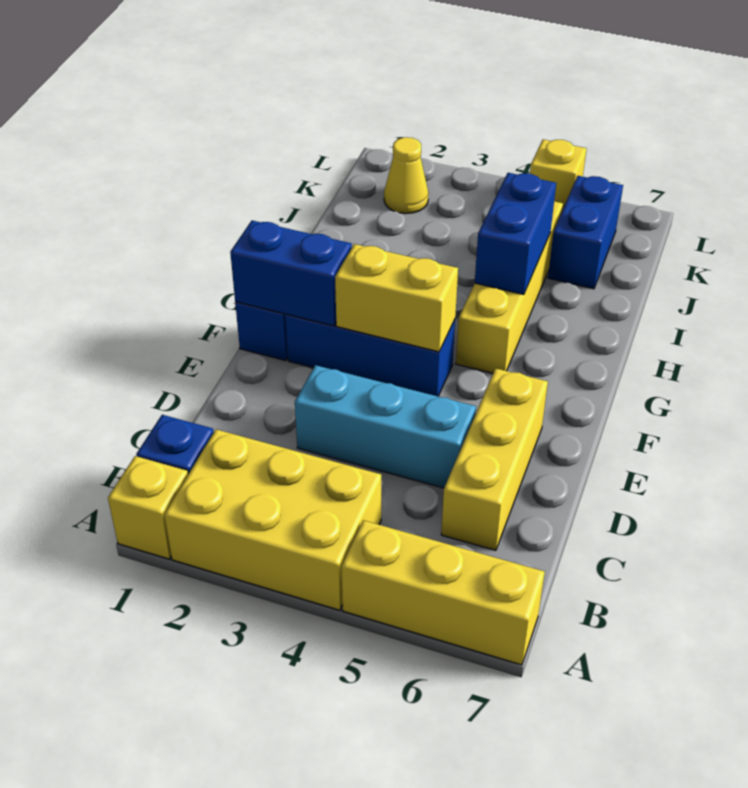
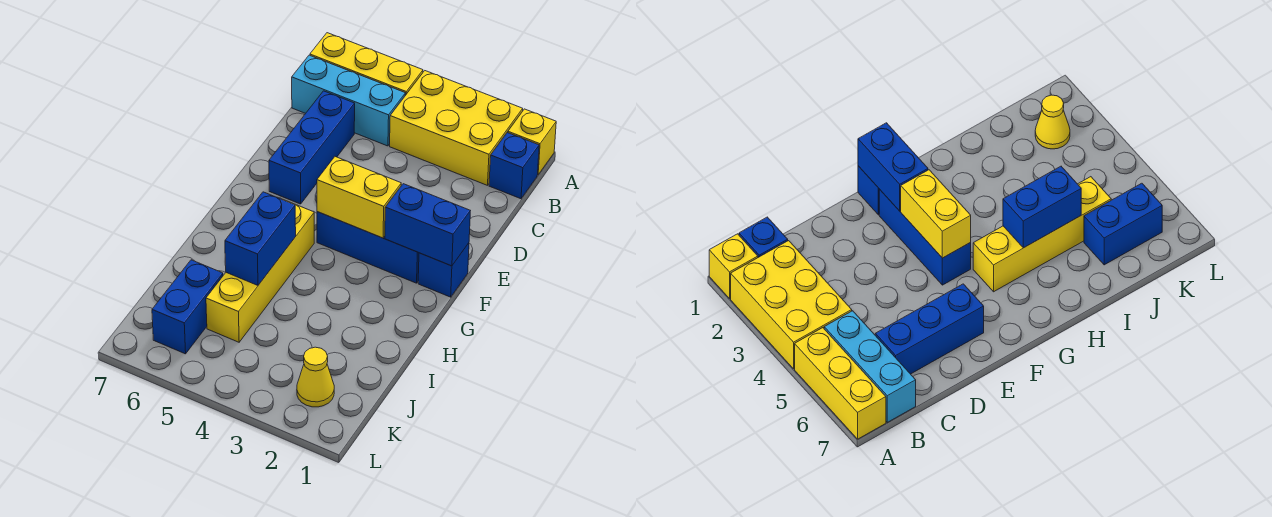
yellow brick C6:E6 level 1 -> blue brick C6:E6 level 1
cyan brick D3:D5 level 1 -> cyan brick B5:B7 level 1
yellow brick L5 level 1 -> none

